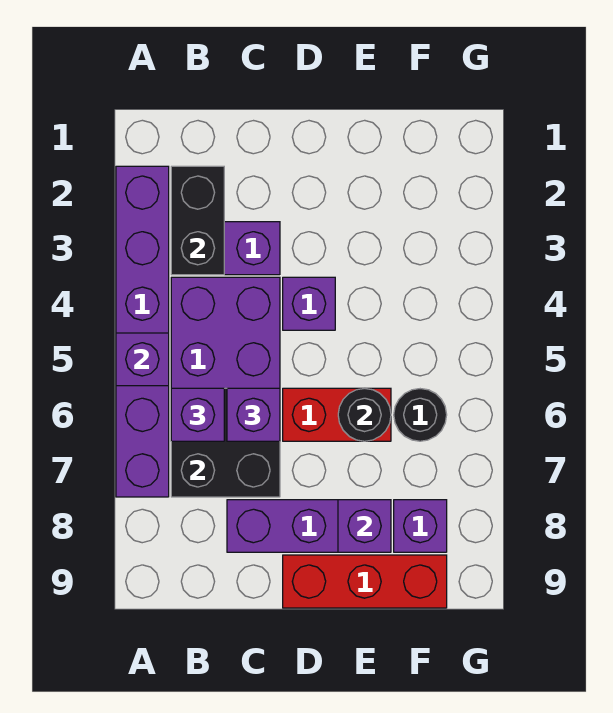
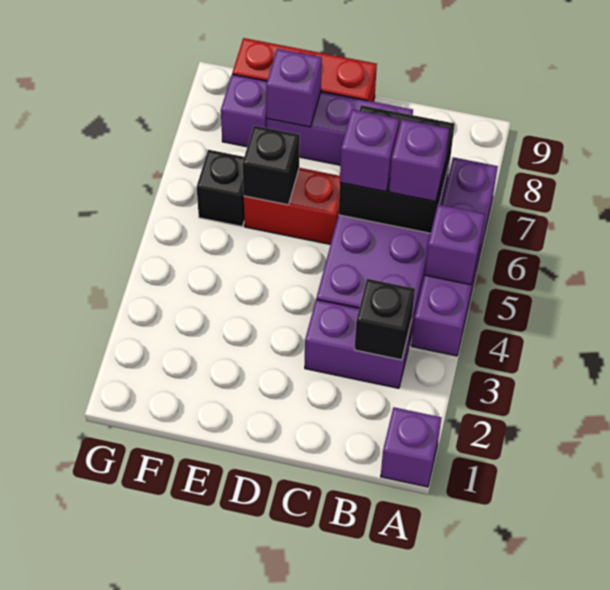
purple brick A2:A7 level 1 -> purple brick A4:A7 level 1
black brick B2:B3 level 2 -> black brick B3 level 2
purple brick D4 level 1 -> purple brick A1 level 1
black round brick E6 level 2 -> black brick E6 level 2
black round brick F6 level 1 -> black brick F6 level 1

